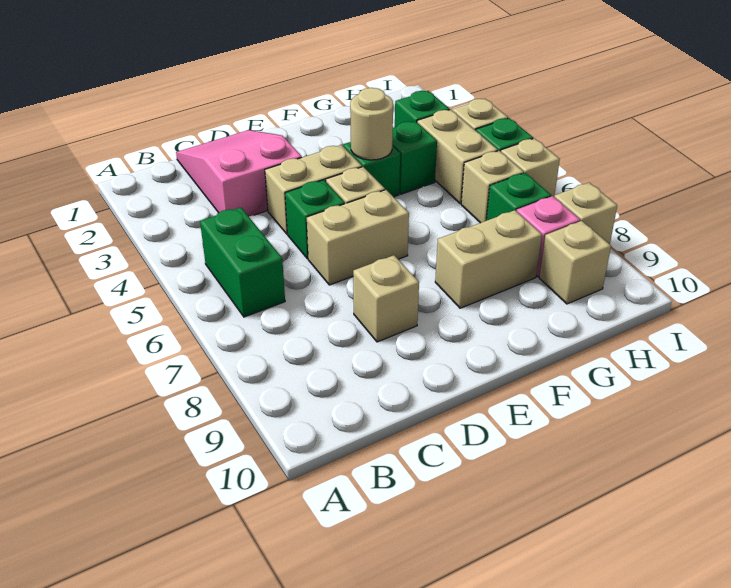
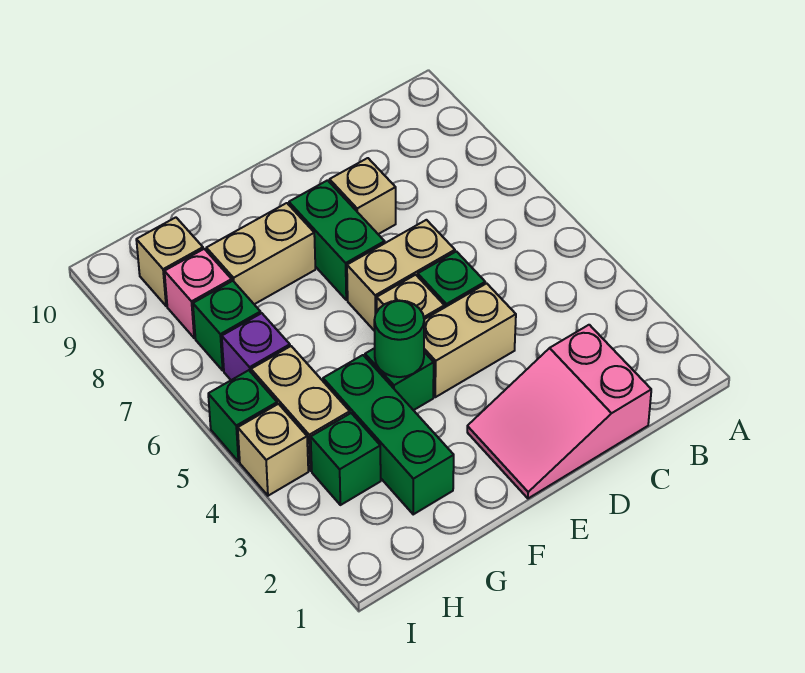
green brick B5:B6 level 1 -> green brick E7:E8 level 1
pink slope C1:D3 level 1 top 3 -> pink slope C1:E2 level 1 top C
tan round brick F4 level 2 -> green round brick F4 level 2
green brick G4 level 1 -> green brick G2:G4 level 1
tan brick H6 level 1 -> purple brick H6 level 1
tan brick I6 level 1 -> none
tan brick I8 level 1 -> none

